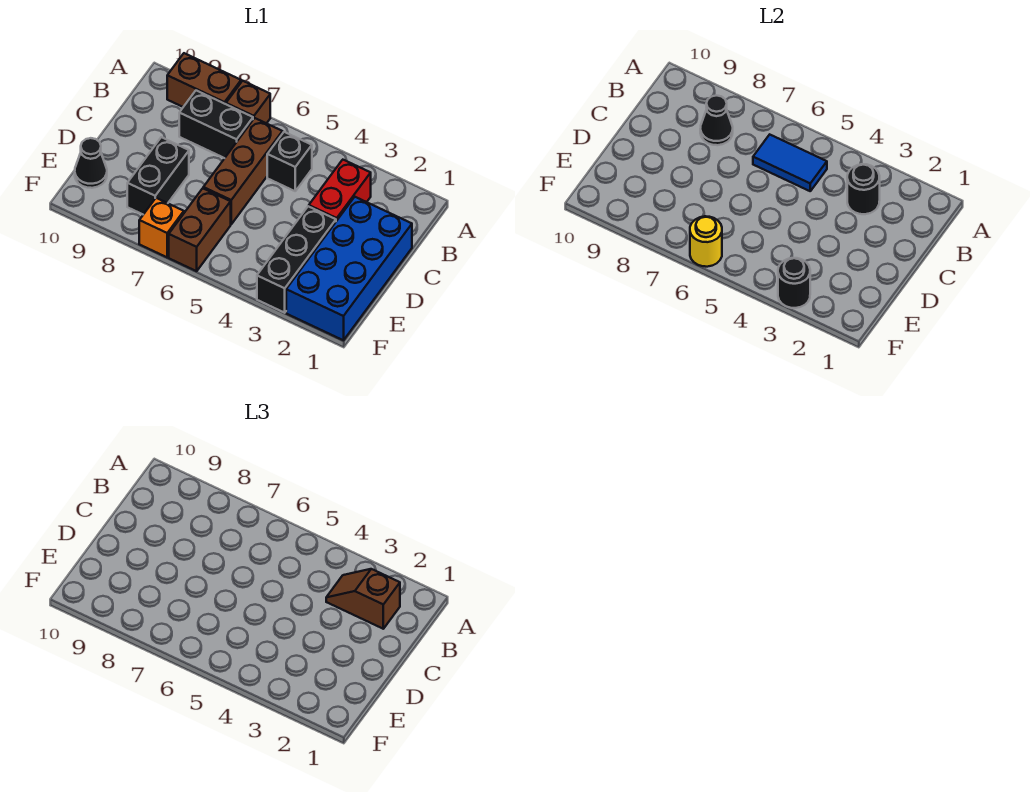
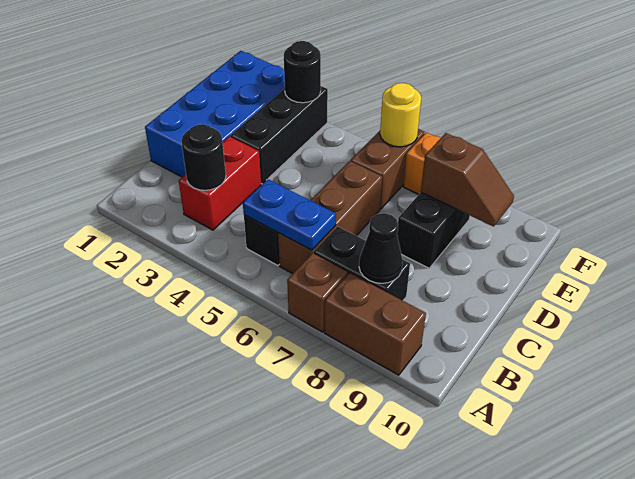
brown slope B2:B3 level 3 top 2 -> brown slope E8:E9 level 2 top 8
blue tile B5:B6 level 2 -> blue plate B5:B6 level 2
black cone E10 level 1 -> none

